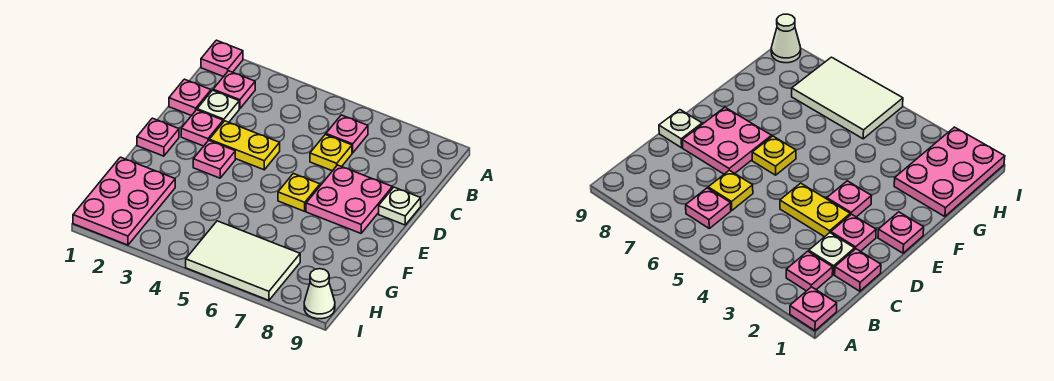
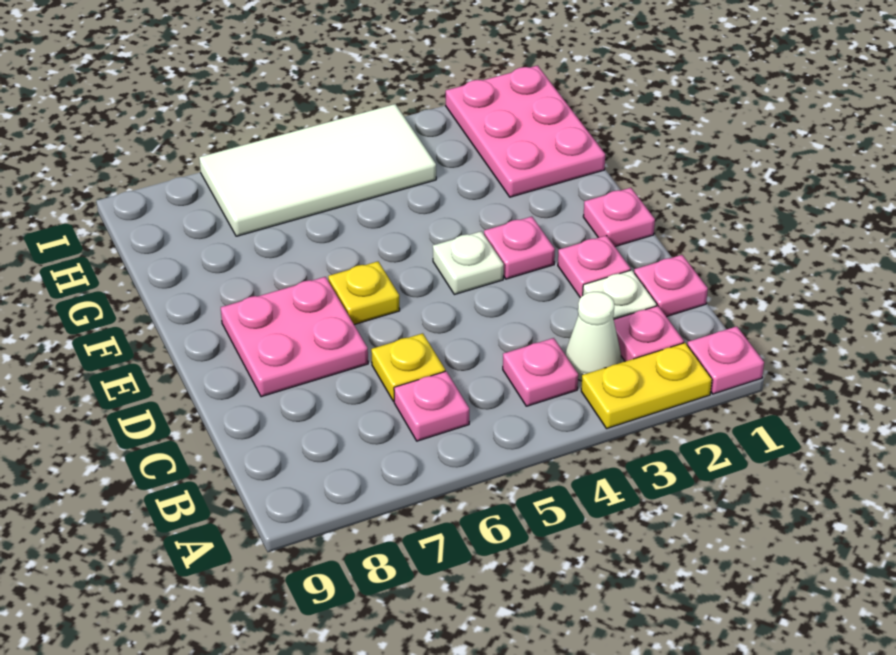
none -> pink plate B4 level 1
yellow plate D3:D4 level 1 -> yellow plate A2:A3 level 1
white plate D9 level 1 -> white plate E4 level 1
white tile H5:I7 level 1 -> white tile H4:I7 level 1
white cone I9 level 1 -> white cone B3 level 1

